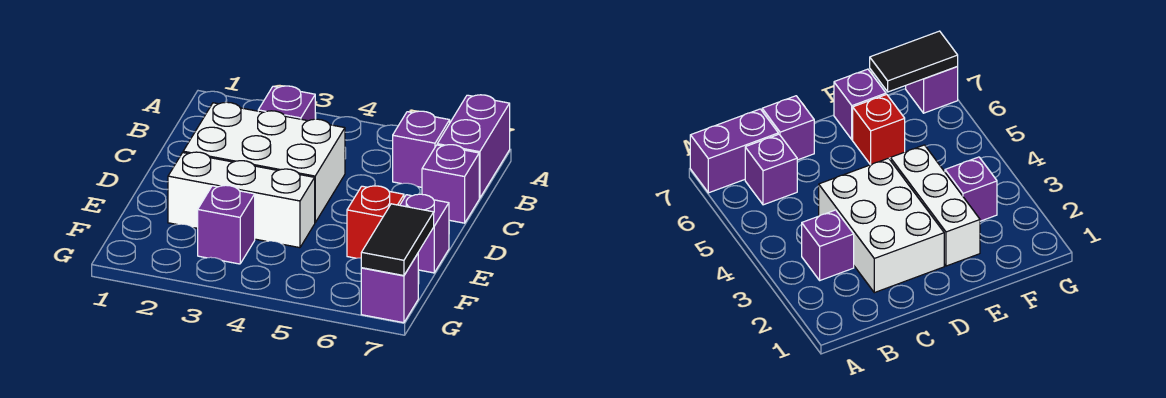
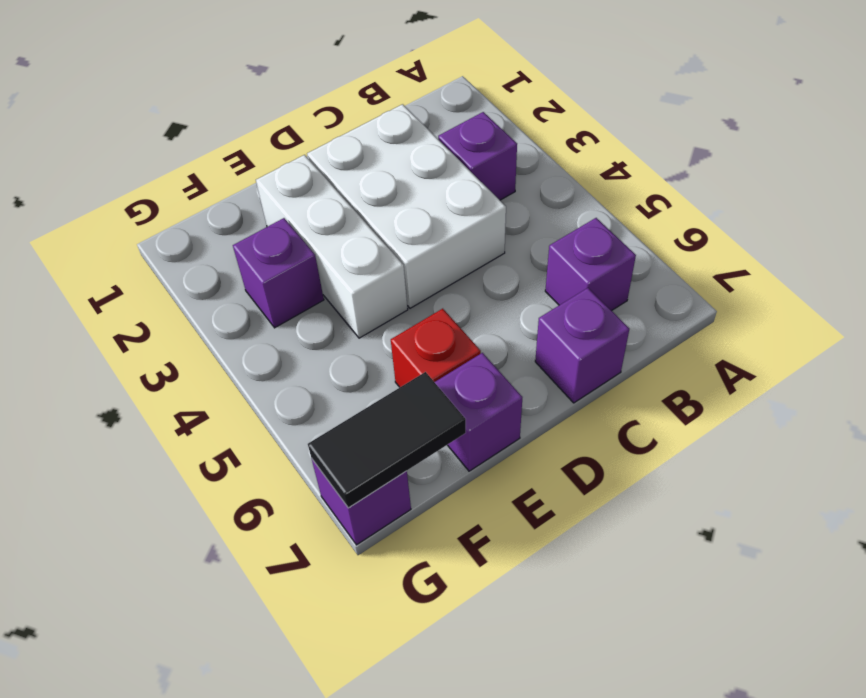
purple brick A7:B7 level 1 -> none

